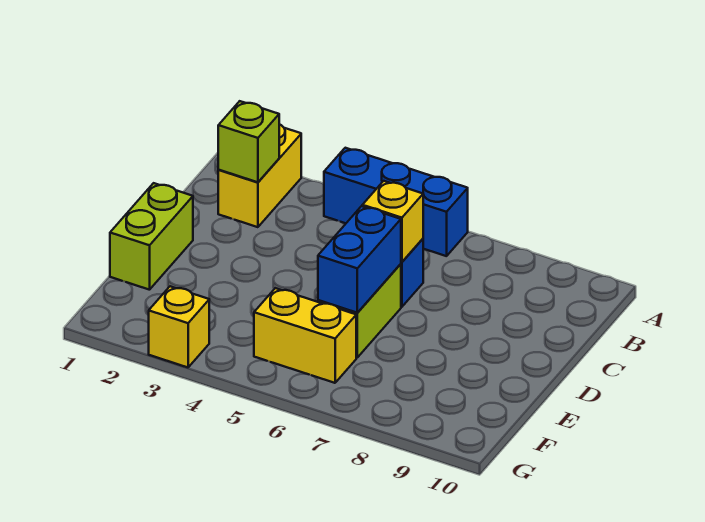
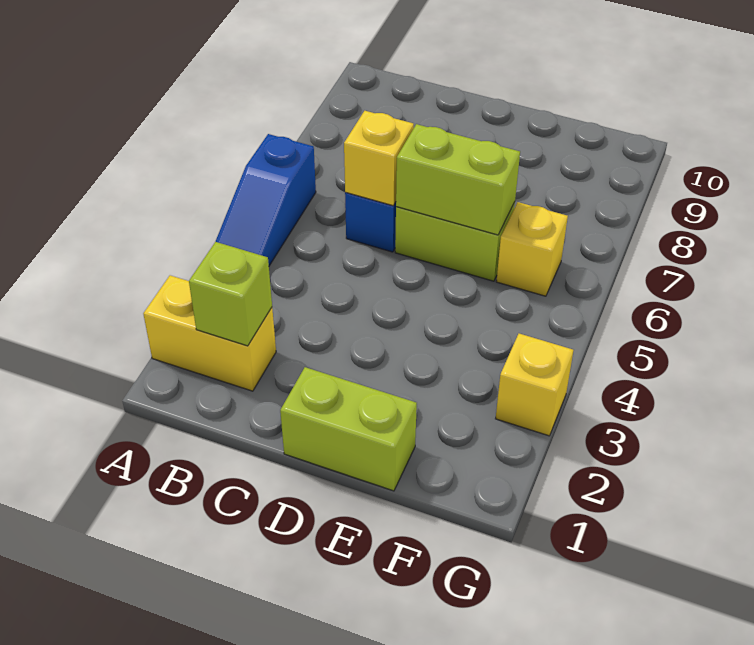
blue brick A4:A6 level 1 -> blue slope A4:A6 level 1 top 6
blue brick D6:E6 level 2 -> lime brick D6:E6 level 2
yellow brick F5:F6 level 1 -> yellow brick F6 level 1

